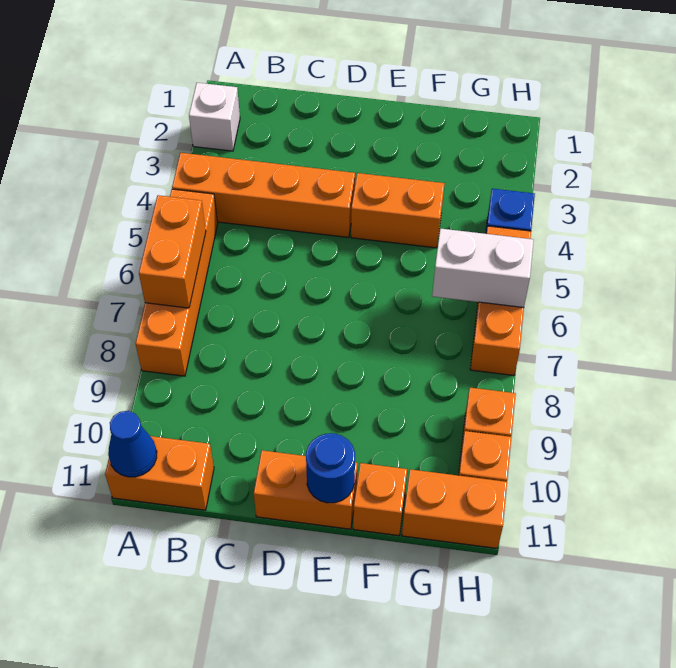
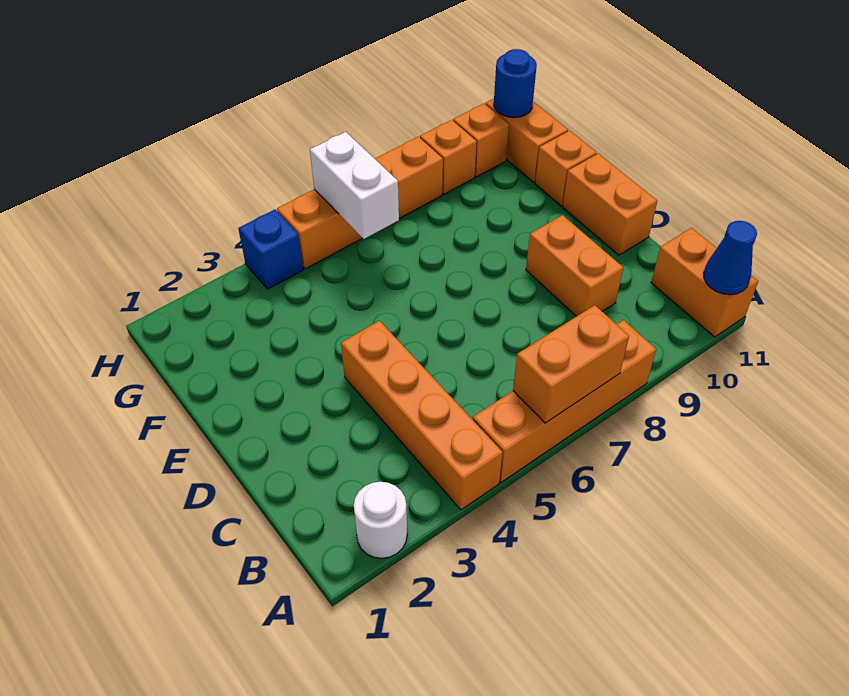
white brick A2 level 1 -> white round brick A2 level 1
orange brick E4:F4 level 1 -> orange brick C9:D9 level 1
blue round brick E11 level 2 -> blue round brick H11 level 2
orange brick H5:H7 level 1 -> orange brick H5:H8 level 1

